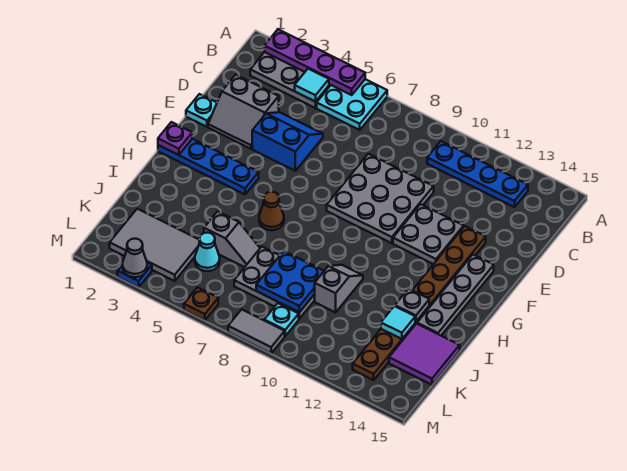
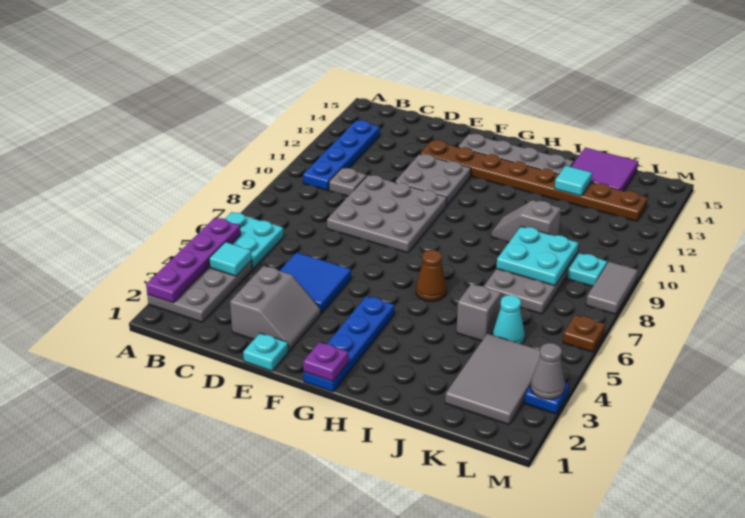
blue slope D4:E5 level 1 top E -> blue tile D4:E5 level 1
grey plate I13 level 2 -> grey plate C10 level 1
blue plate J8:K9 level 2 -> cyan plate J8:K9 level 2

